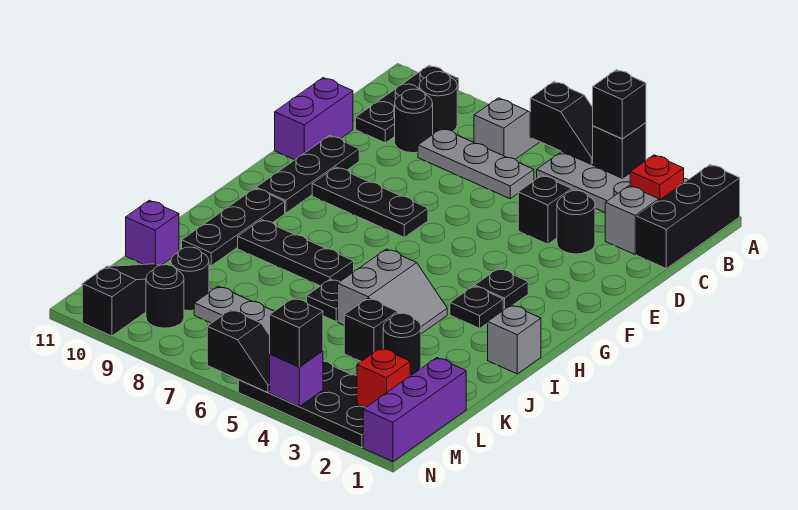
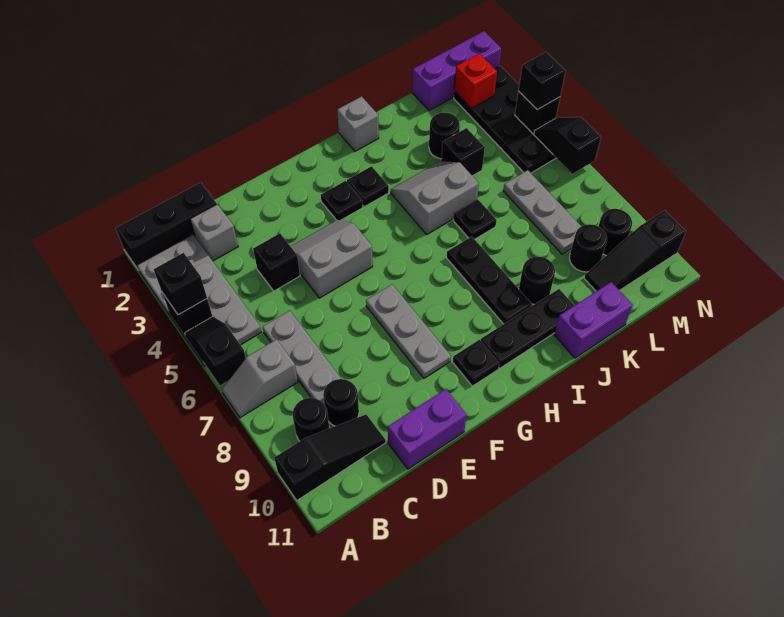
black plate A10:C10 level 1 -> black slope A10:C10 level 1 top A
red brick B2 level 2 -> none
black round brick D3 level 1 -> black round brick J9 level 1
none -> grey slope E4:F5 level 1 top 5
black plate E10:G10 level 1 -> black plate G10 level 1
black plate F7:F9 level 1 -> grey plate F7:F9 level 1
purple brick K11 level 1 -> purple brick J11:K11 level 1
purple brick N4 level 2 -> black brick N4 level 2

